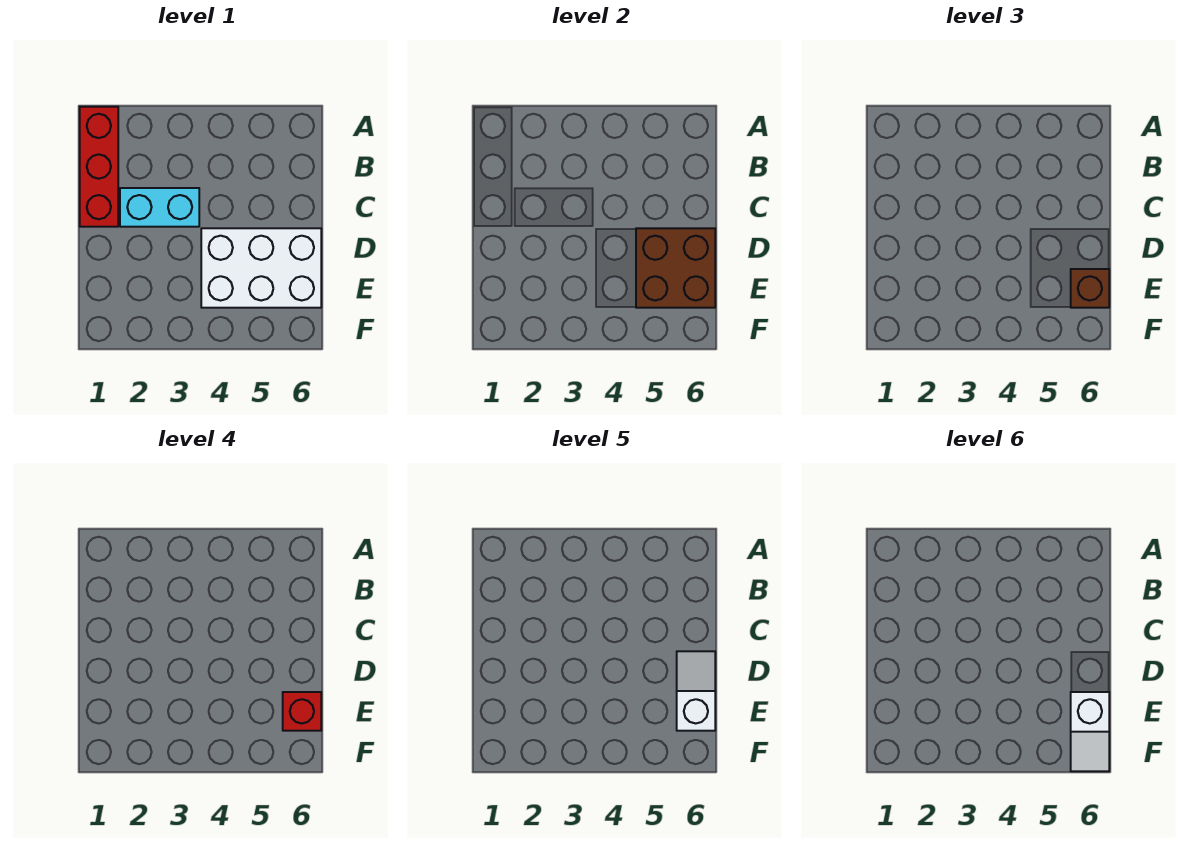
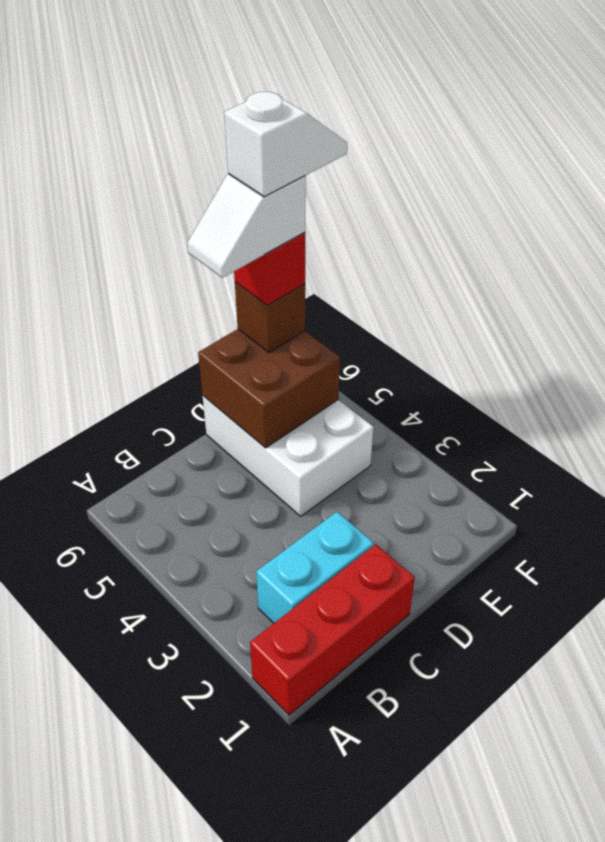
cyan brick C2:C3 level 1 -> cyan brick B2:C2 level 1

